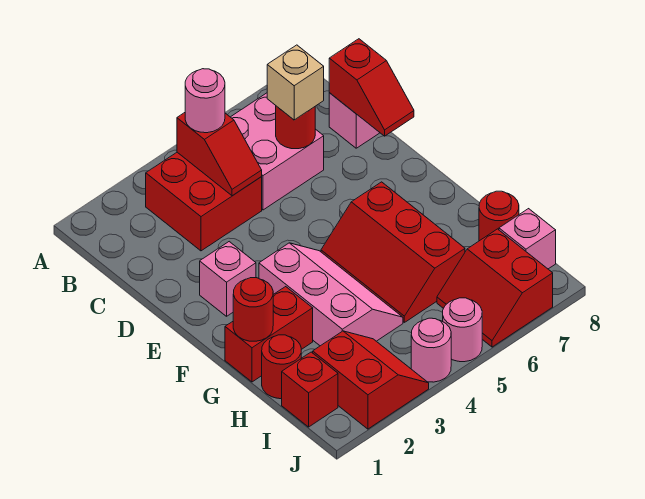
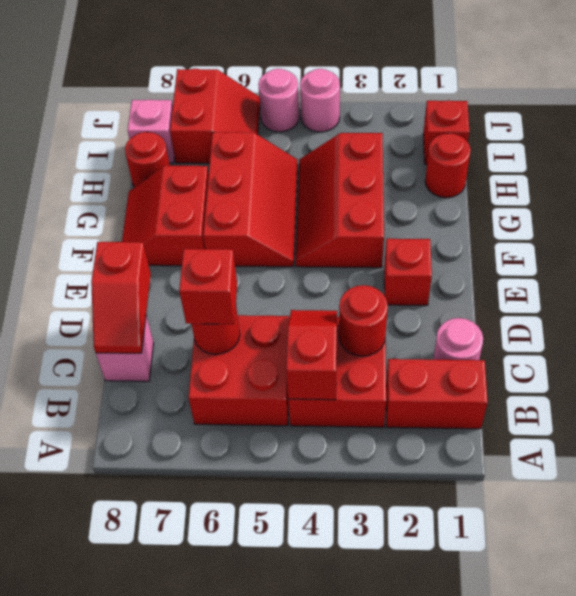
pink round brick B4 level 3 -> pink round brick C1 level 1
pink brick B5:C6 level 1 -> red brick B5:C6 level 1
tan brick C6 level 3 -> red brick C6 level 3
red slope C8:D8 level 2 top C -> red slope C8:D8 level 2 top D
pink brick E2 level 1 -> red brick E2 level 1
pink slope F3:H4 level 1 top 3 -> red slope F3:H4 level 1 top 3
red brick G1:G2 level 1 -> red brick B1:B2 level 1
red round brick G1 level 2 -> red round brick C3 level 2
red slope I2:J3 level 1 top 2 -> red slope F7:G8 level 1 top 7

